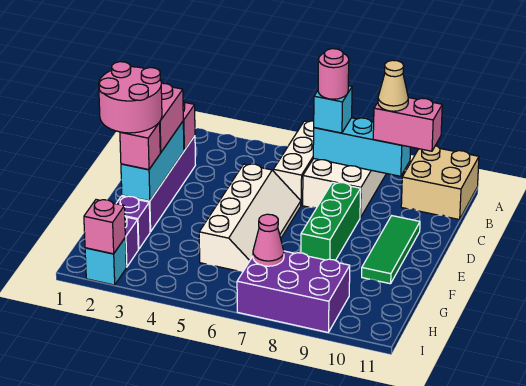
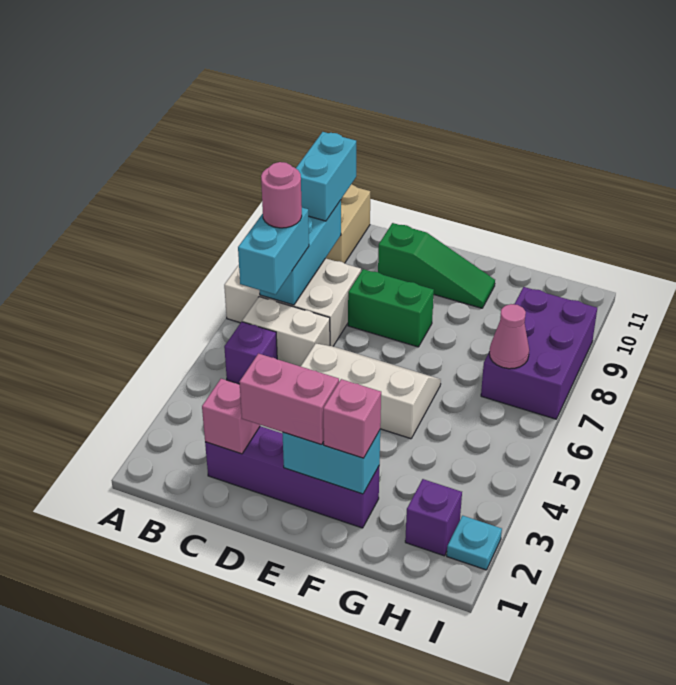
white brick A6:C6 level 1 -> white brick B6:C6 level 1
cyan brick B7 level 3 -> cyan brick B6:B7 level 3
pink brick B9:B10 level 3 -> cyan brick B9:B10 level 3
tan cone B9 level 4 -> none
cyan brick D2:F2 level 2 -> cyan brick E2:F2 level 2
white slope D5:G6 level 1 top 5 -> white slope D5:F6 level 1 top 5
green brick D8:F8 level 1 -> green brick D8:E8 level 1
green tile D10:F10 level 1 -> green slope D10:F10 level 1 top D
pink round brick E1:F2 level 4 -> none
purple brick G2 level 1 -> purple brick B5 level 1
cyan brick I2 level 1 -> cyan plate I2 level 1
pink brick I2 level 2 -> none

